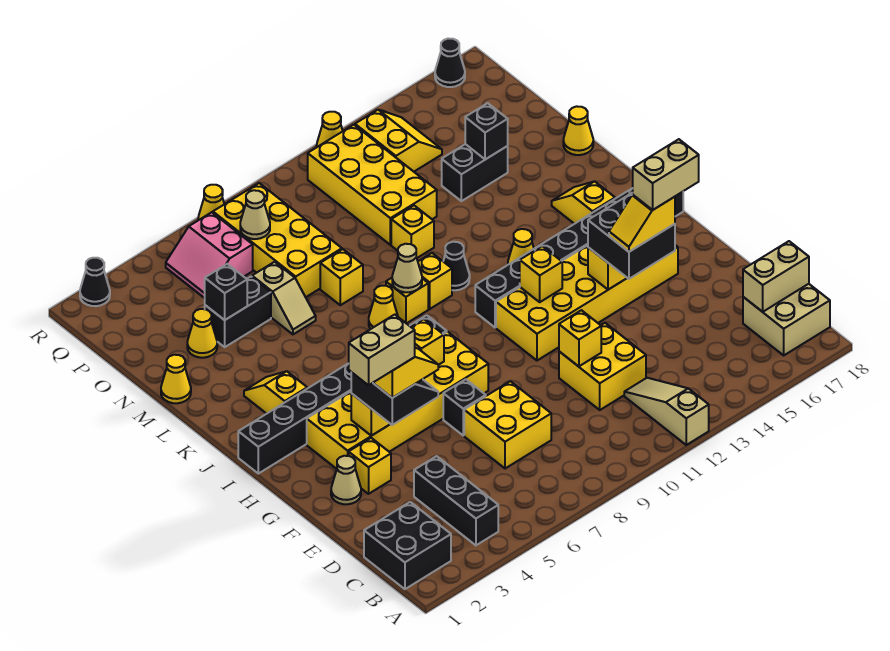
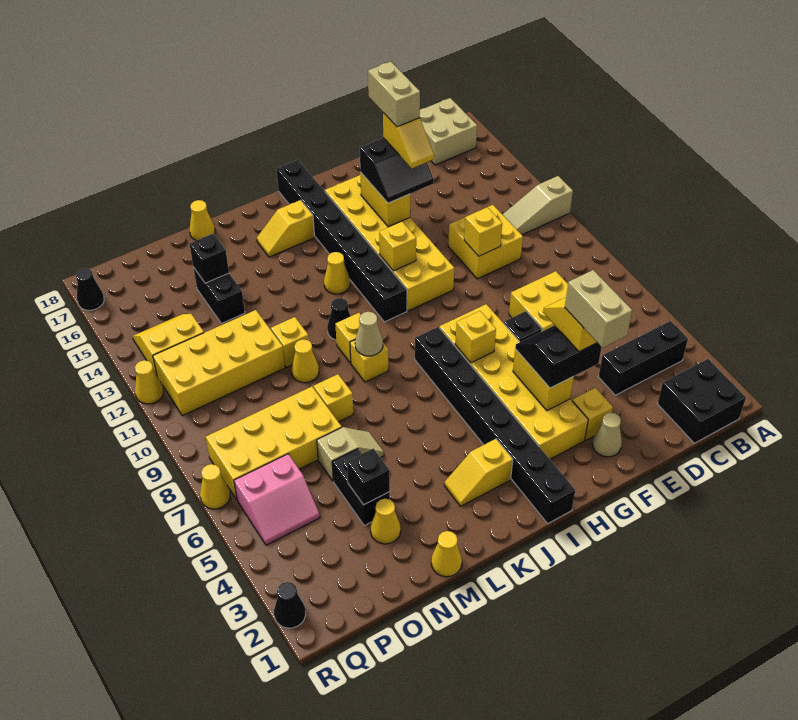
tan brick C17:C18 level 2 -> none
black brick F14:G15 level 3 -> black slope F14:G15 level 3 top 15
yellow cone K8 level 1 -> yellow cone M10 level 1
tan cone P7 level 2 -> none

